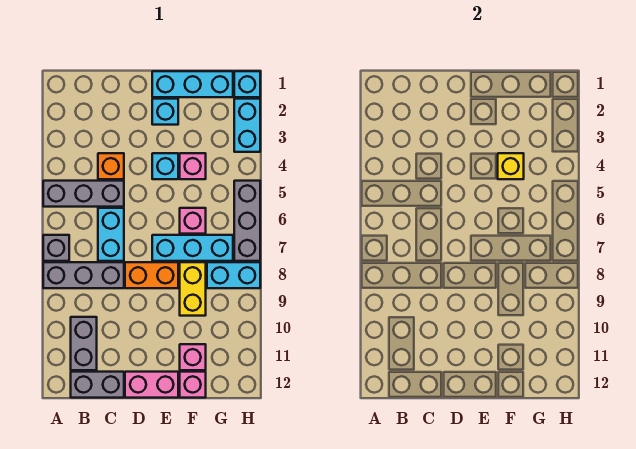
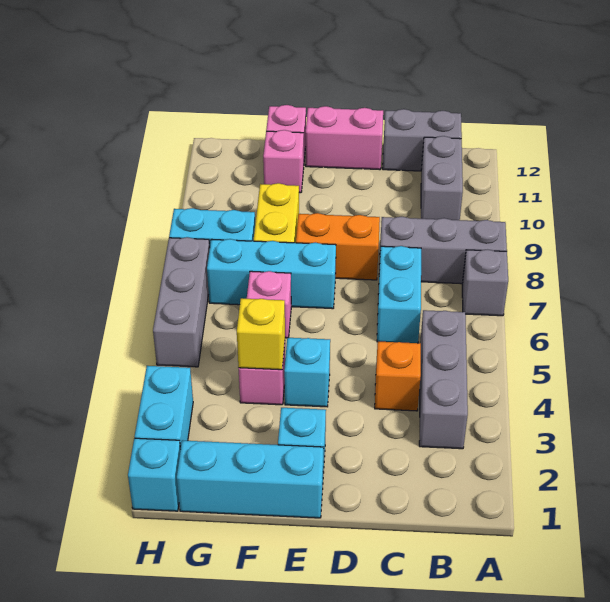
grey brick A5:C5 level 1 -> grey brick B3:B5 level 1

